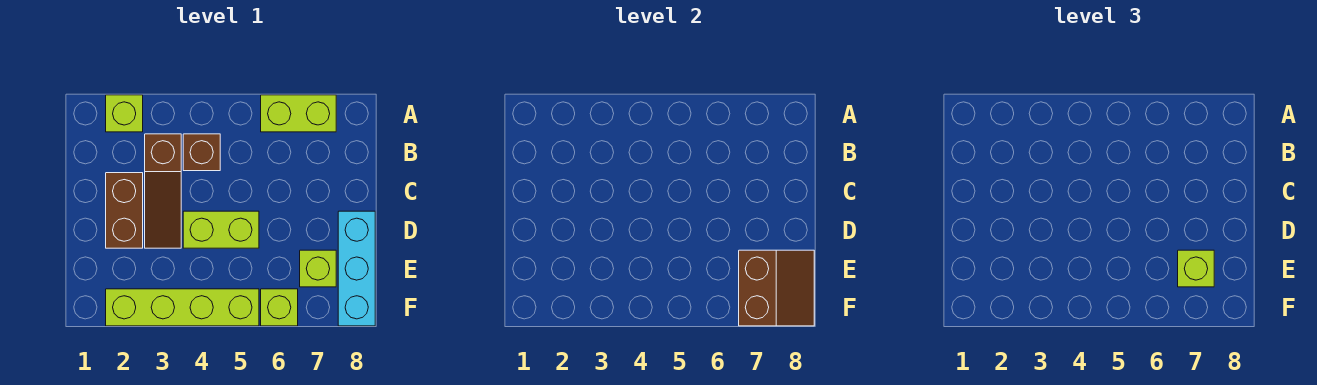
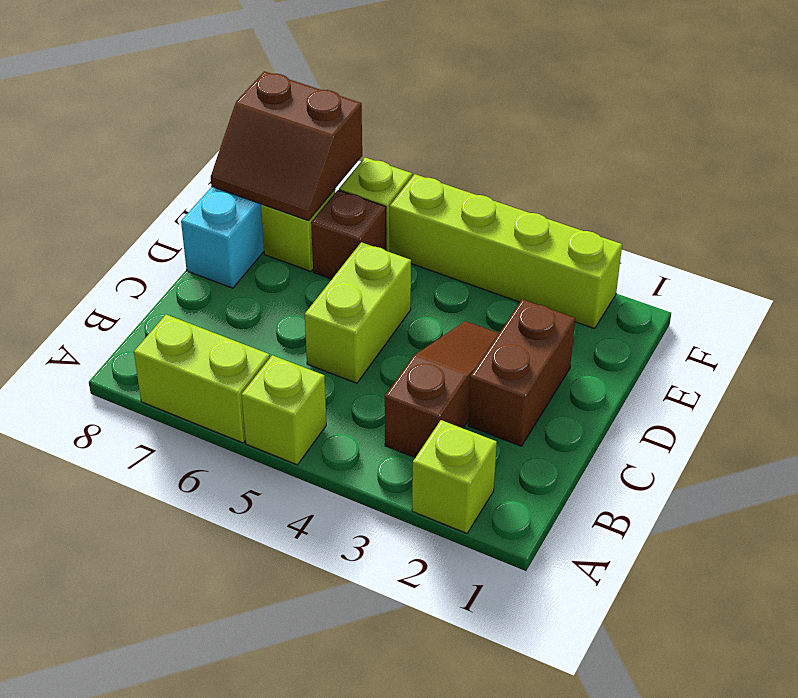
brown brick B4 level 1 -> brown brick E6 level 1
lime brick D4:D5 level 1 -> lime brick C5:D5 level 1
brown slope E7:F8 level 2 top 7 -> brown slope E7:F8 level 2 top F
lime brick E7 level 3 -> lime brick A5 level 1

